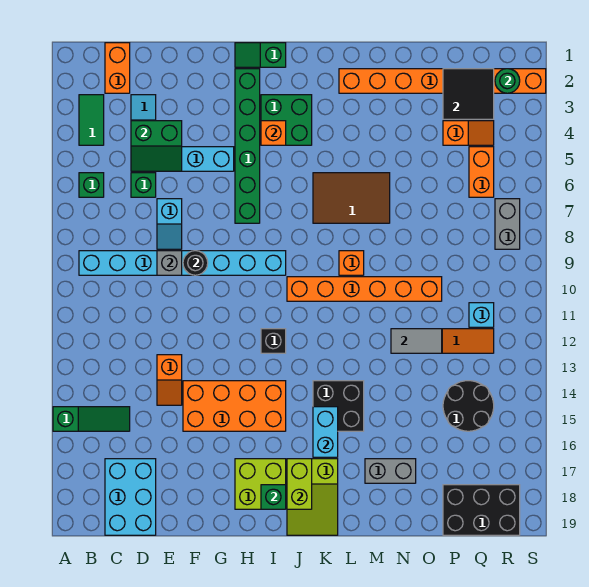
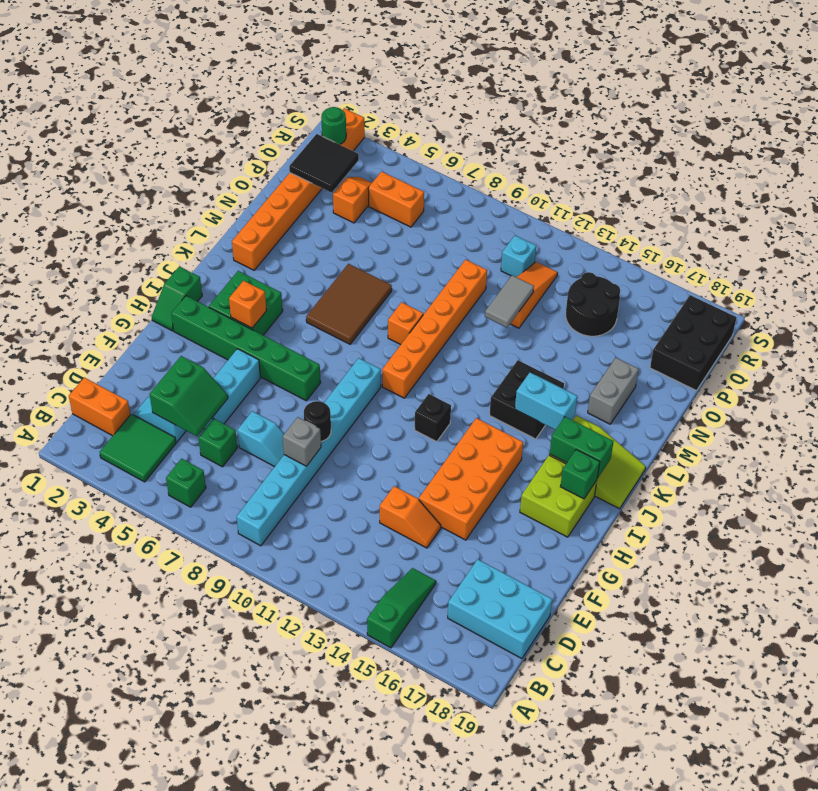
green tile B3:B4 level 1 -> green tile B3:C4 level 1
lime brick J17:J18 level 2 -> green brick J17:J18 level 2
grey brick R7:R8 level 1 -> none

